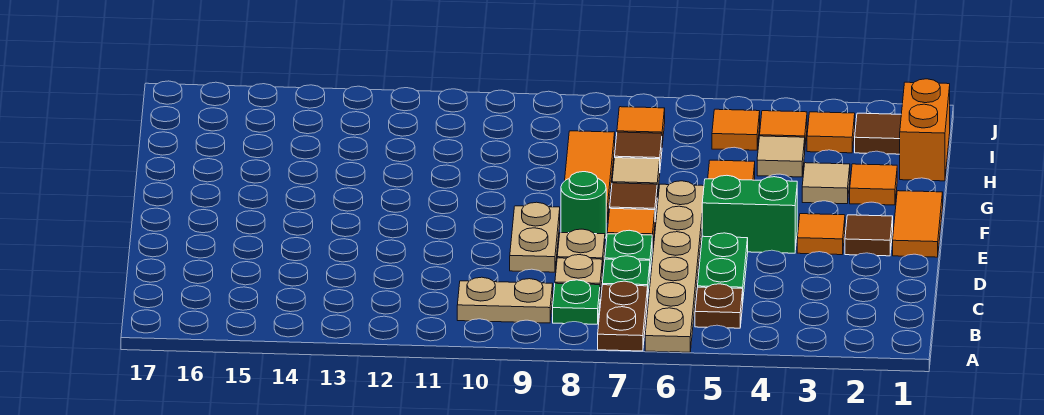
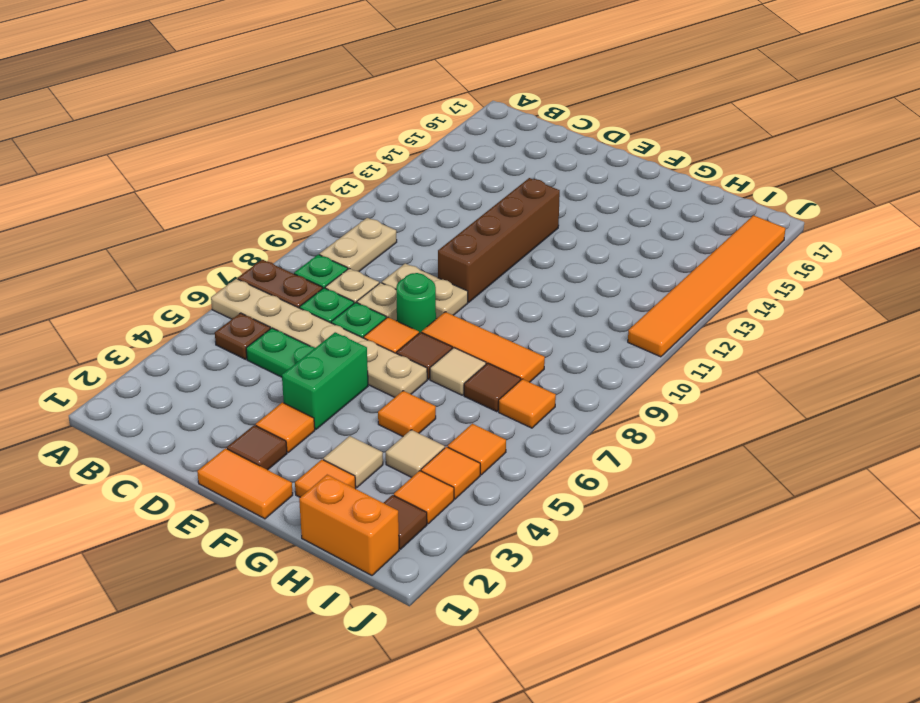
none -> brown brick E10:E13 level 1
none -> orange tile J11:J16 level 1

